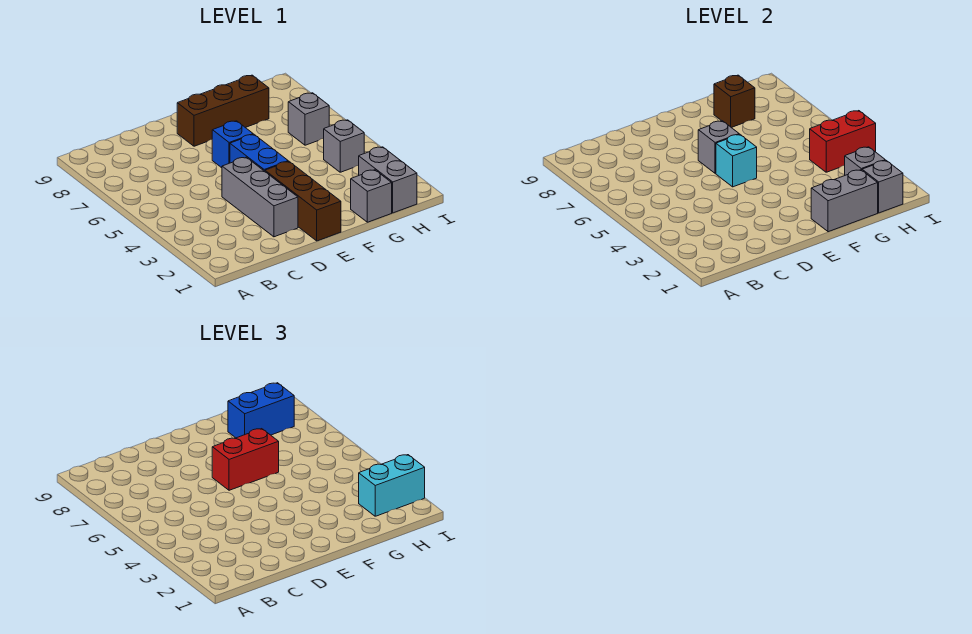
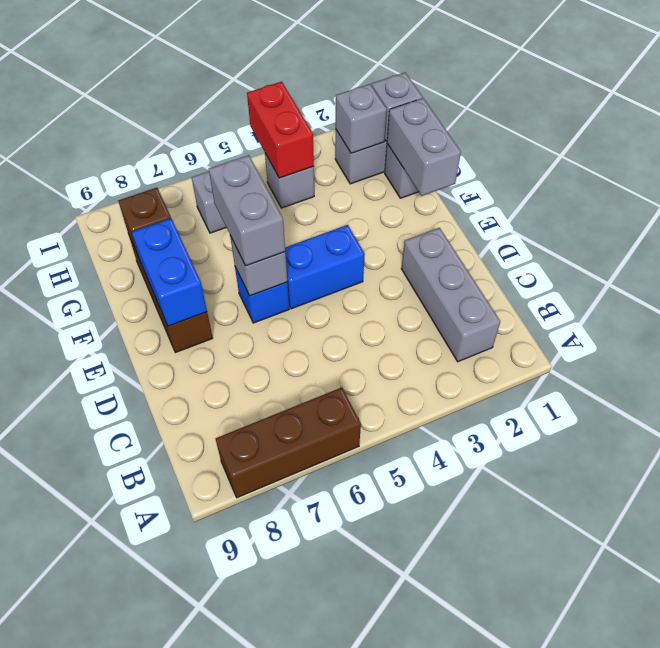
grey brick D2:D4 level 1 -> grey brick B2:D2 level 1
brown brick E1:E3 level 1 -> brown brick A6:A8 level 1
cyan brick E5 level 2 -> none
red brick E6:F6 level 3 -> grey brick E6:F6 level 3
blue brick G8:H8 level 3 -> blue brick E8:F8 level 2
cyan brick H2:I2 level 3 -> none

